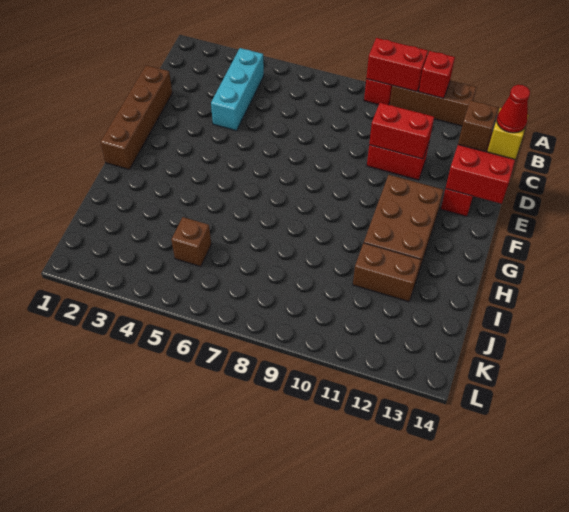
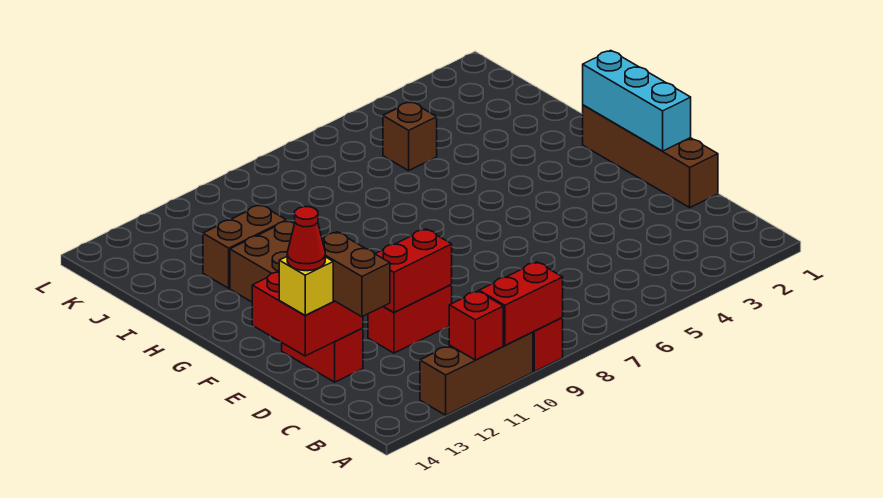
cyan brick B4:D4 level 1 -> cyan brick E1:G1 level 2
brown brick D13 level 3 -> brown brick C13:D13 level 3

